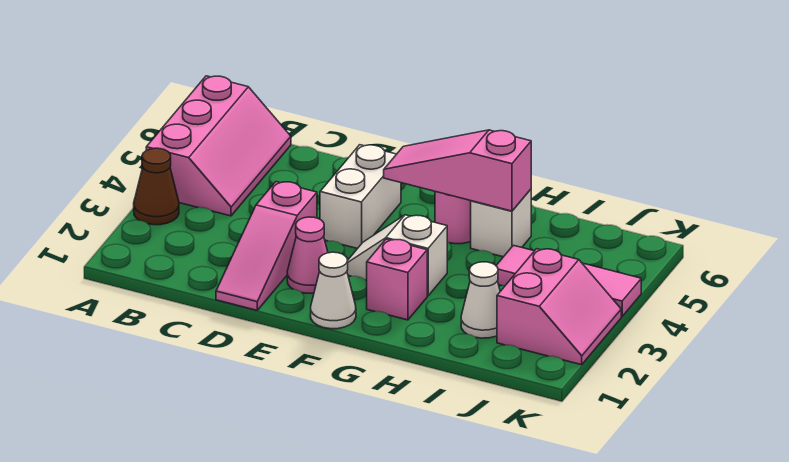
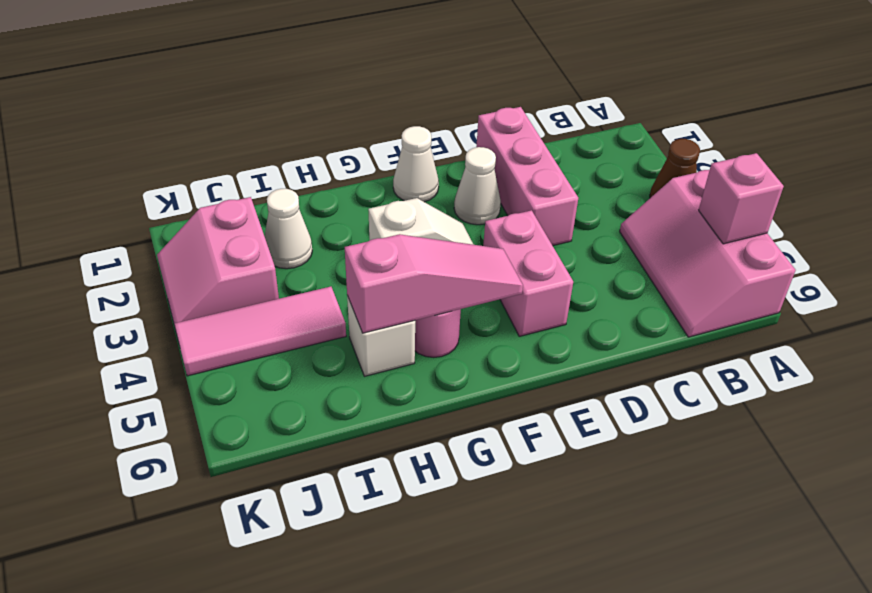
pink slope D1:D3 level 1 top 3 -> pink brick D1:D3 level 1
pink cone E2 level 1 -> white cone E2 level 1
white brick E4:E5 level 1 -> pink brick E4:E5 level 1
pink brick G2 level 1 -> pink brick A5 level 2

